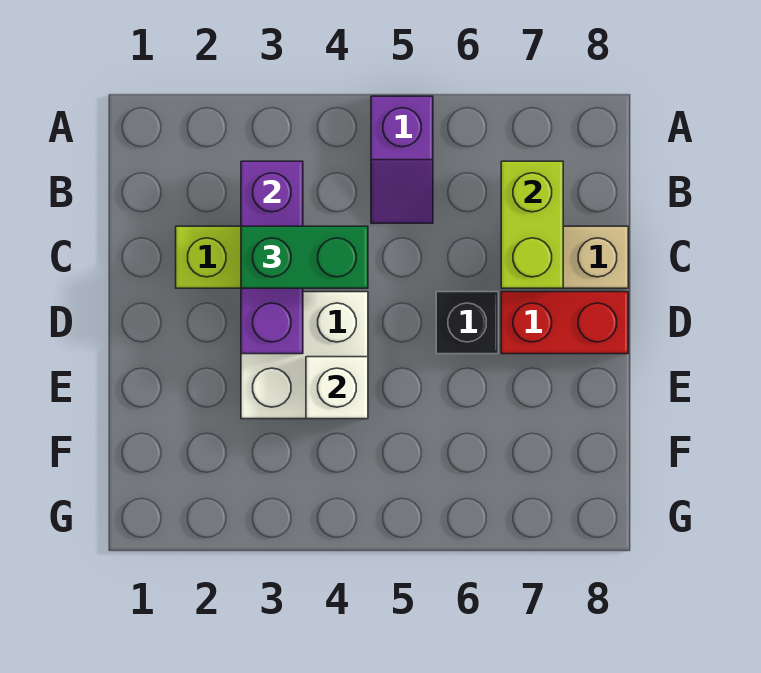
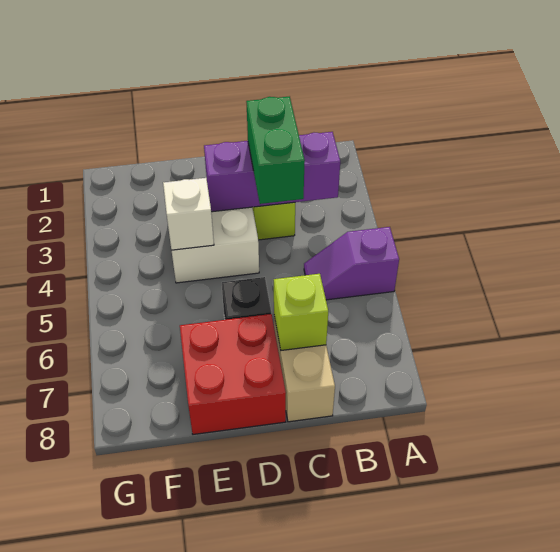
lime brick B7:C7 level 2 -> lime brick C7 level 2
red brick D7:D8 level 1 -> red brick D7:E8 level 1

